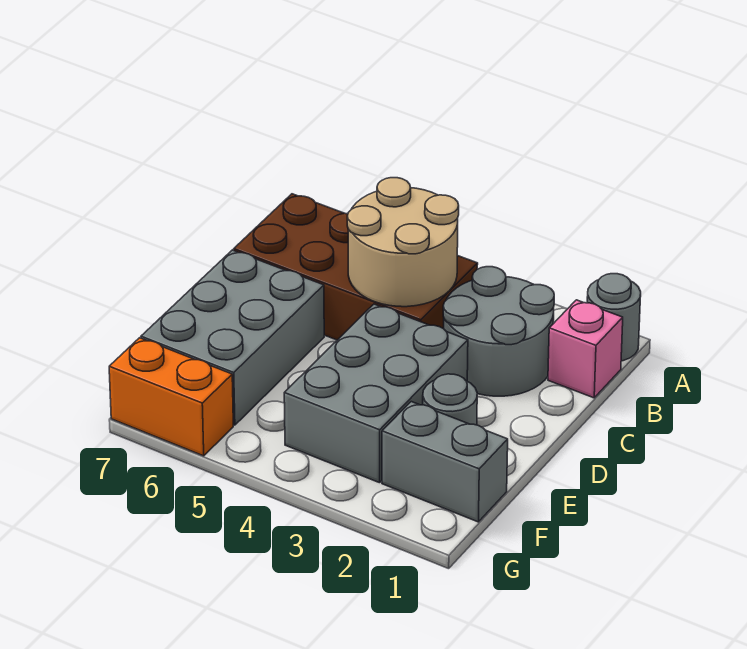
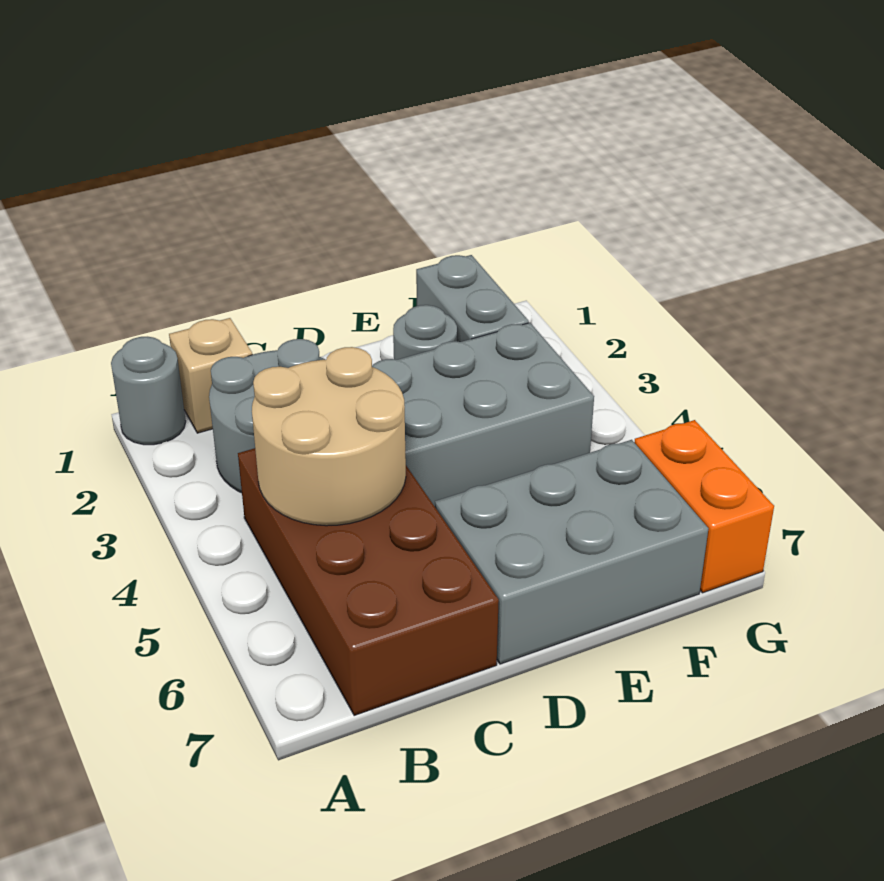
pink brick B1 level 1 -> tan brick B1 level 1

